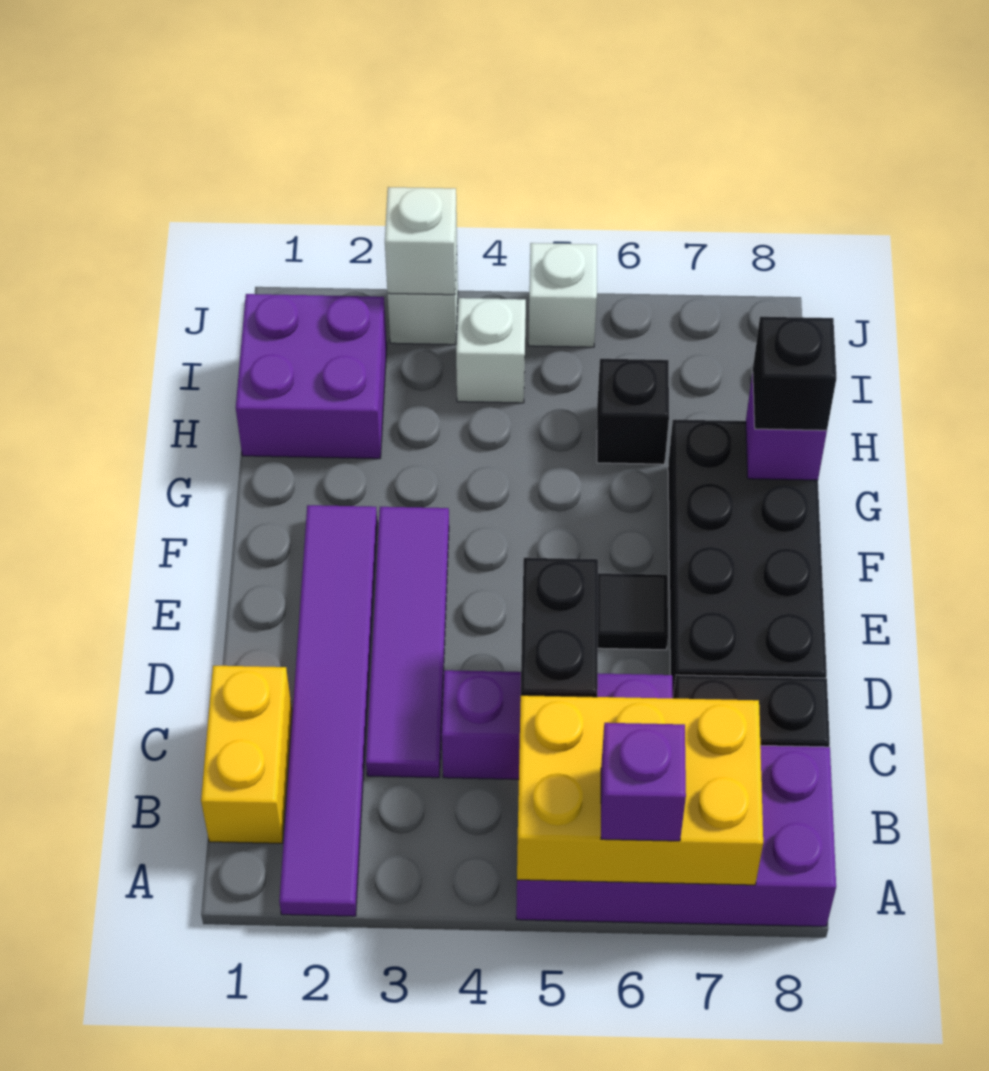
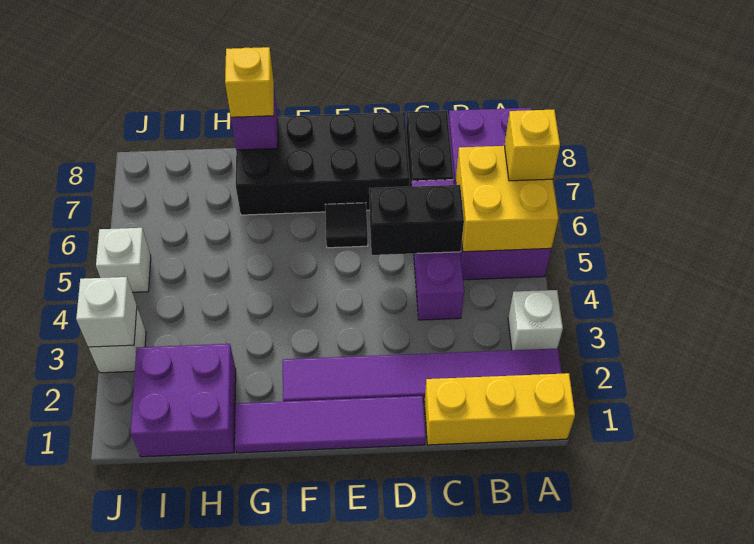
yellow brick A5:B7 level 2 -> yellow brick A5:B6 level 2
purple brick A6 level 3 -> yellow brick A6 level 3
yellow brick B1:C1 level 1 -> yellow brick A1:C1 level 1
purple tile C3:F3 level 1 -> purple tile D1:G1 level 1
black brick G8 level 3 -> yellow brick G8 level 3
black brick H6 level 1 -> none
white brick I4 level 1 -> white brick A3 level 1

